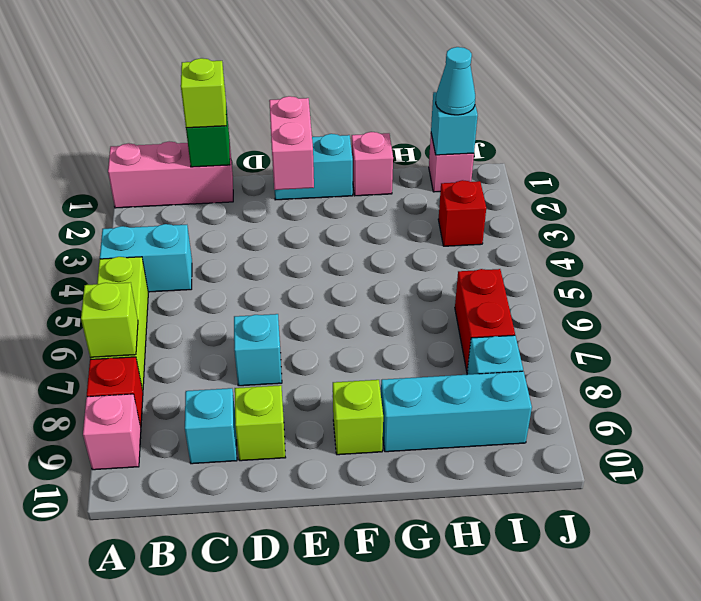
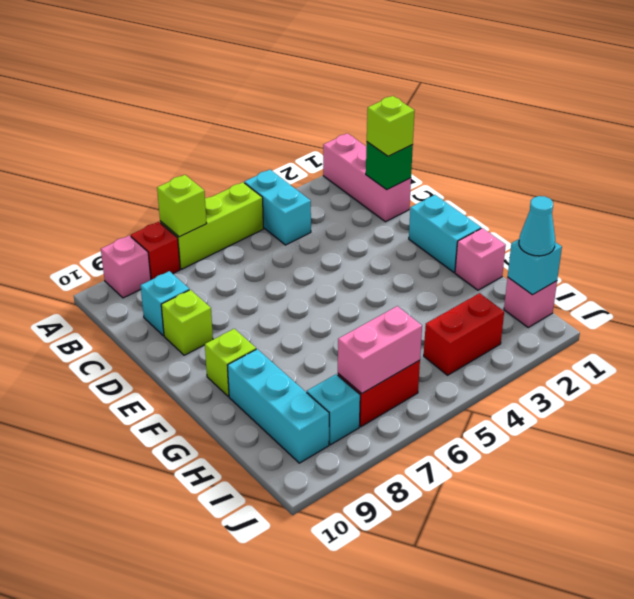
cyan brick D7 level 1 -> none
pink brick E1:E2 level 2 -> pink brick I6:I7 level 2
red brick I3 level 1 -> red brick I3:I4 level 1

